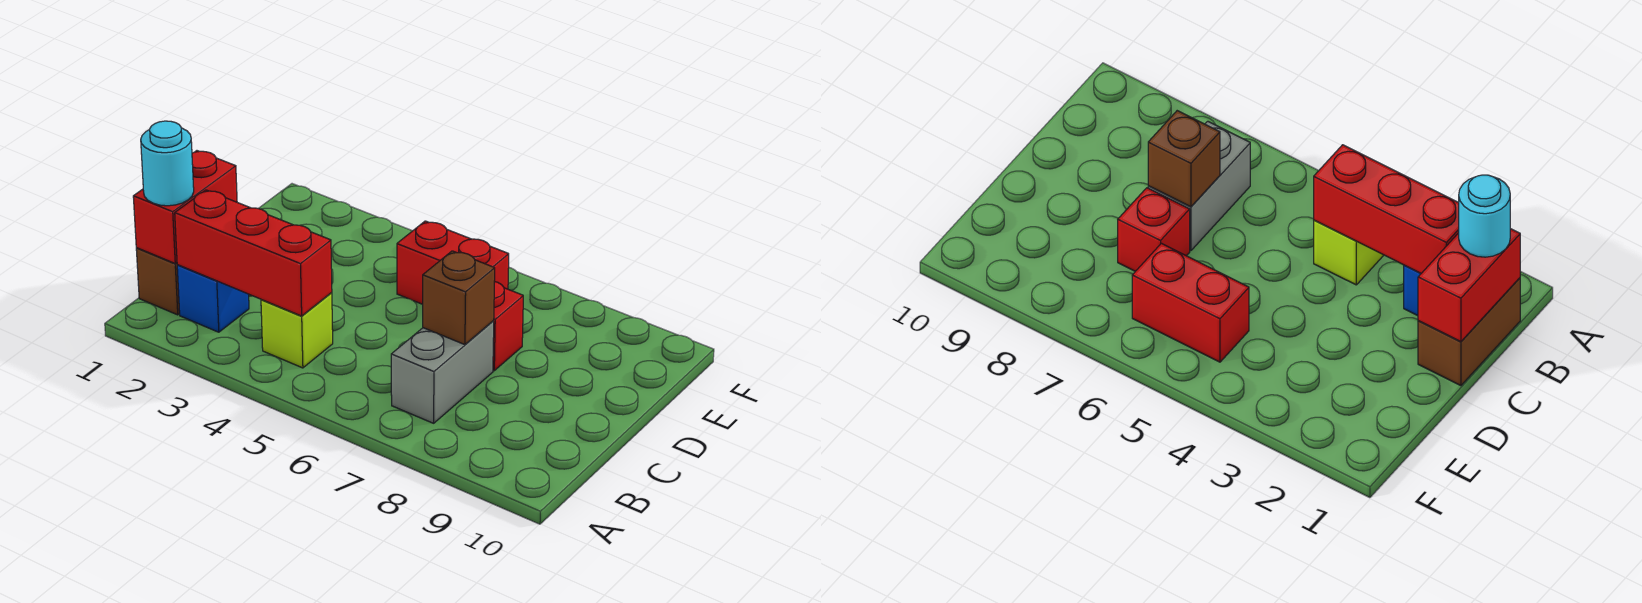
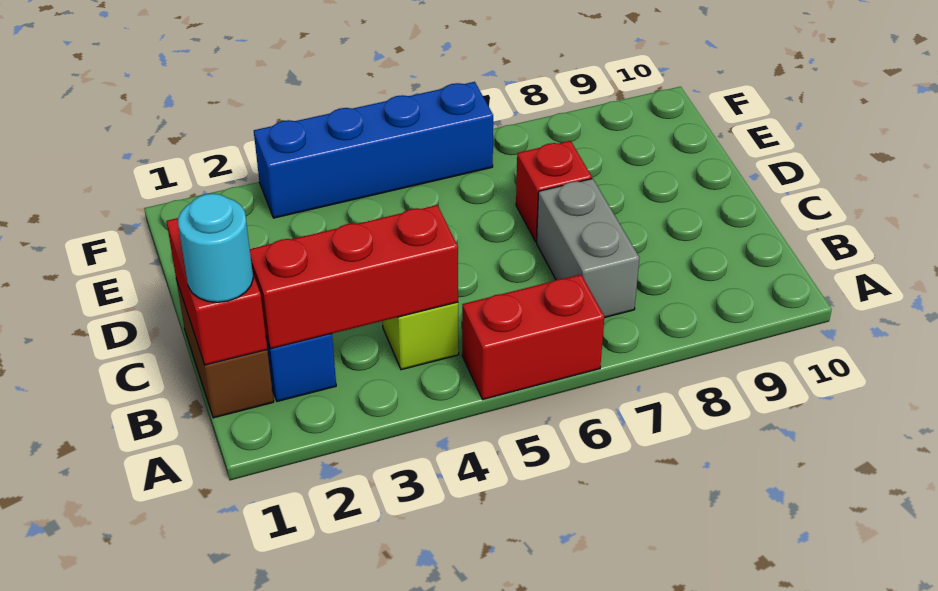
brown brick C7 level 2 -> none
red brick E5:E6 level 1 -> red brick A5:A6 level 1
none -> blue brick F3:F6 level 1

